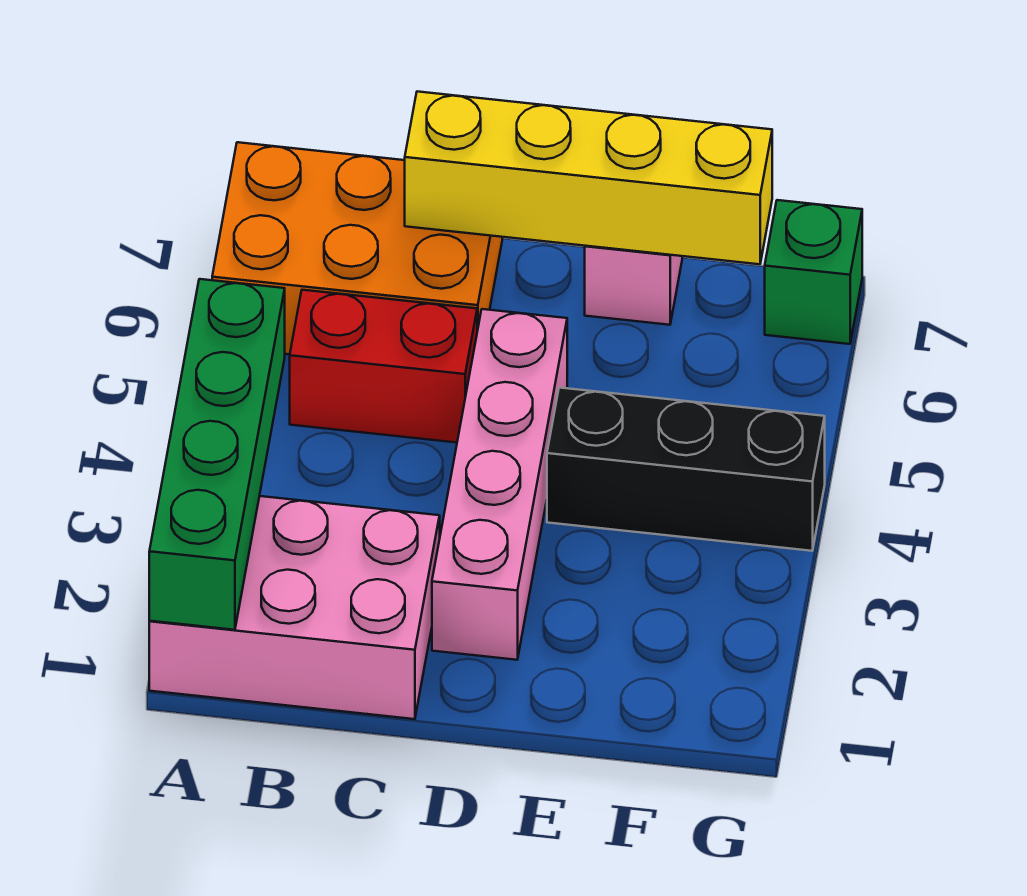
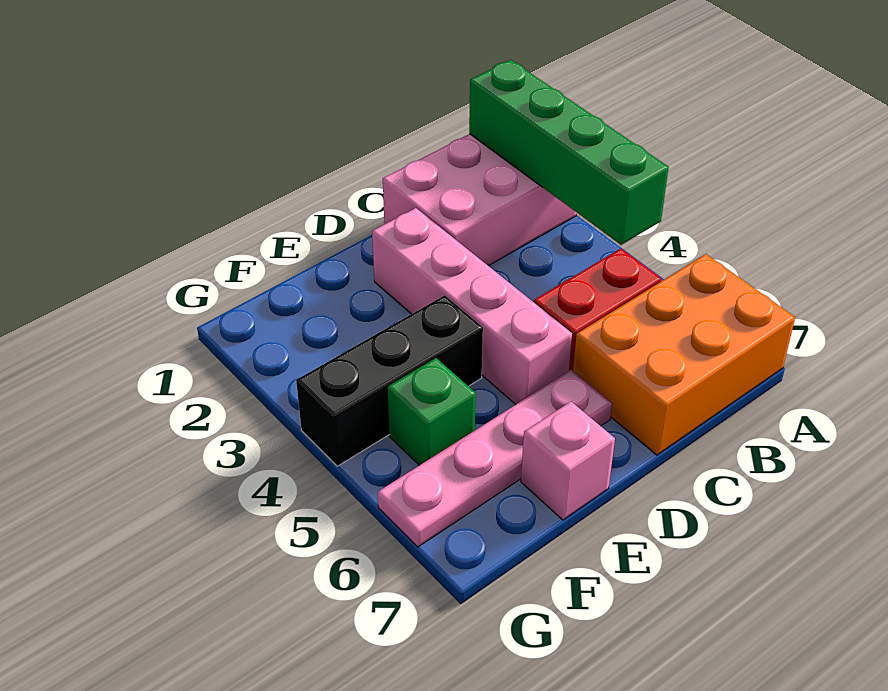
yellow brick C7:F7 level 2 -> none
none -> pink plate D6:G6 level 1
green brick G7 level 1 -> green brick F5 level 1

